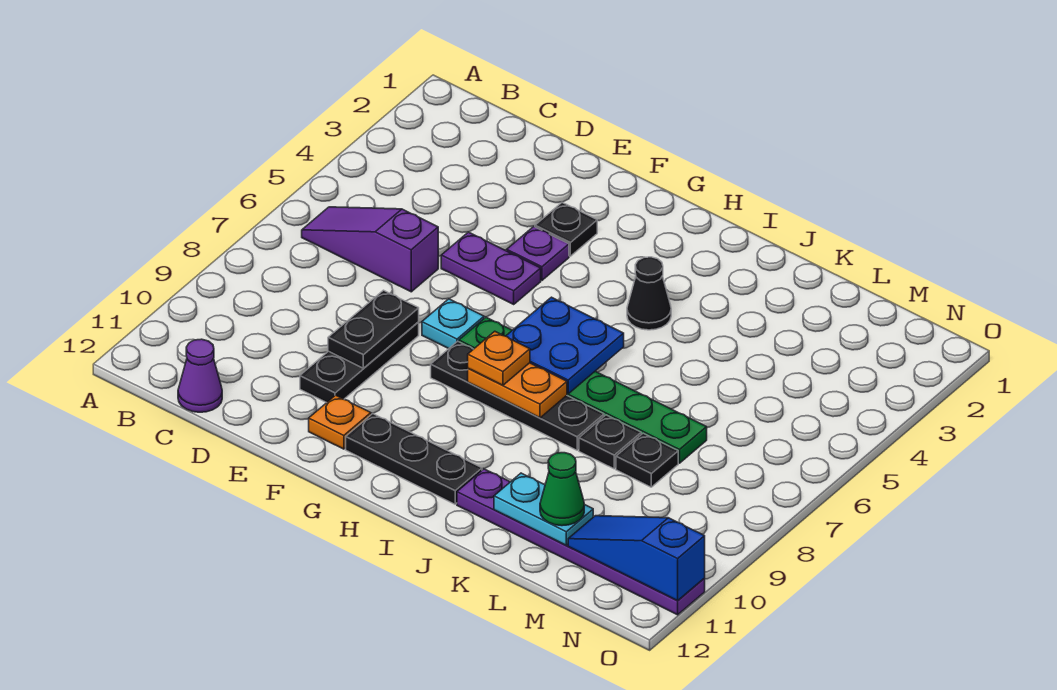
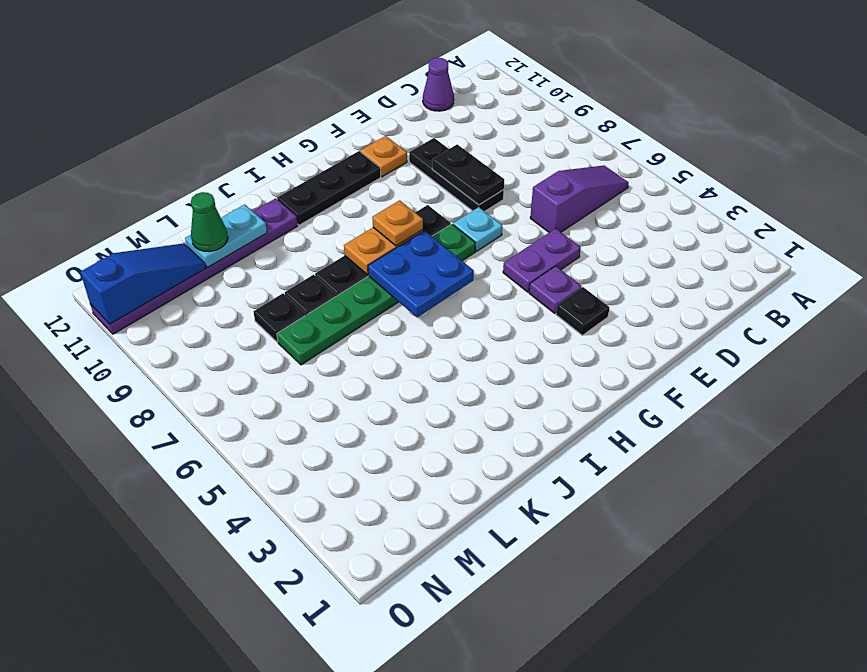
black cone I4 level 1 -> none

